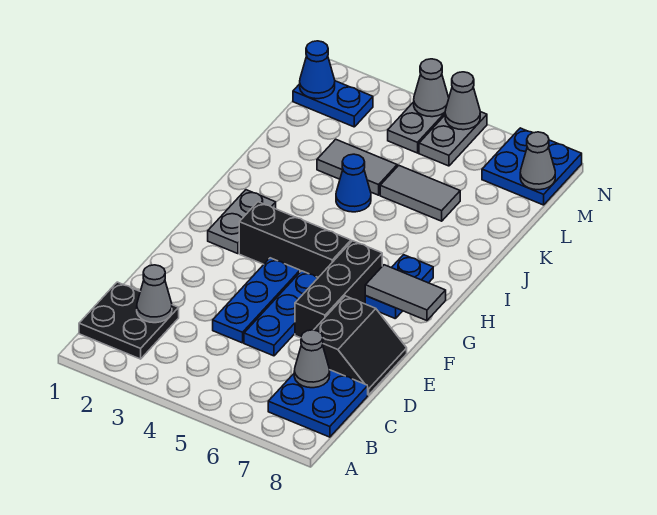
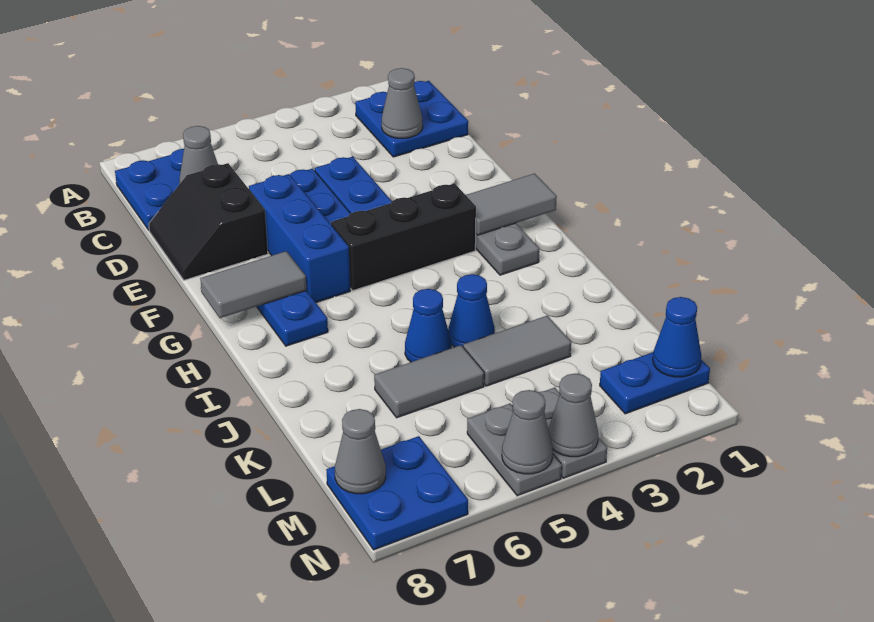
black plate B1:C2 level 1 -> blue plate B1:C2 level 1
black brick E6:G6 level 1 -> blue brick E6:G6 level 1
none -> grey tile G1:G2 level 2
none -> blue cone J5 level 1

